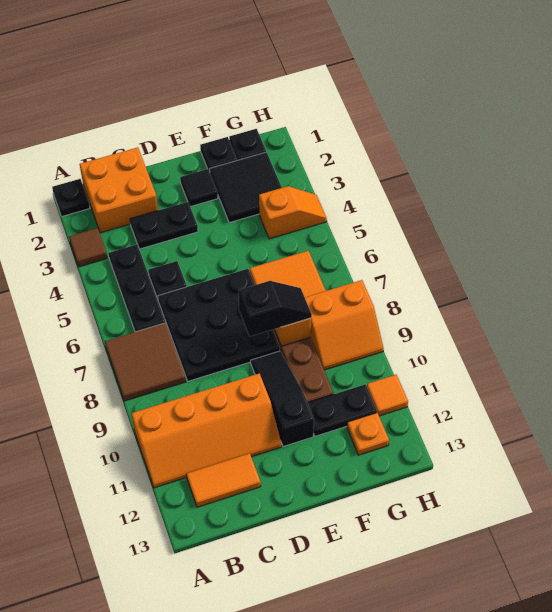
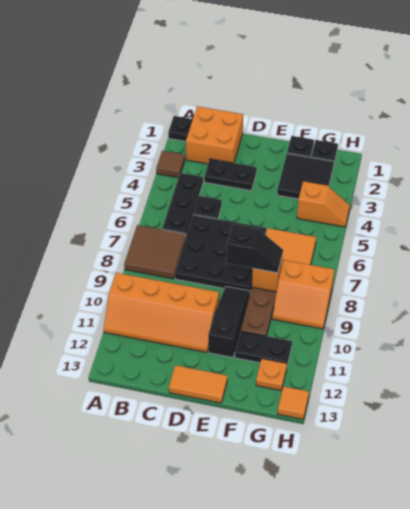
orange tile B12:C12 level 1 -> orange tile D13:E13 level 1
black tile E2 level 1 -> none
orange tile H11 level 1 -> orange tile H13 level 1

